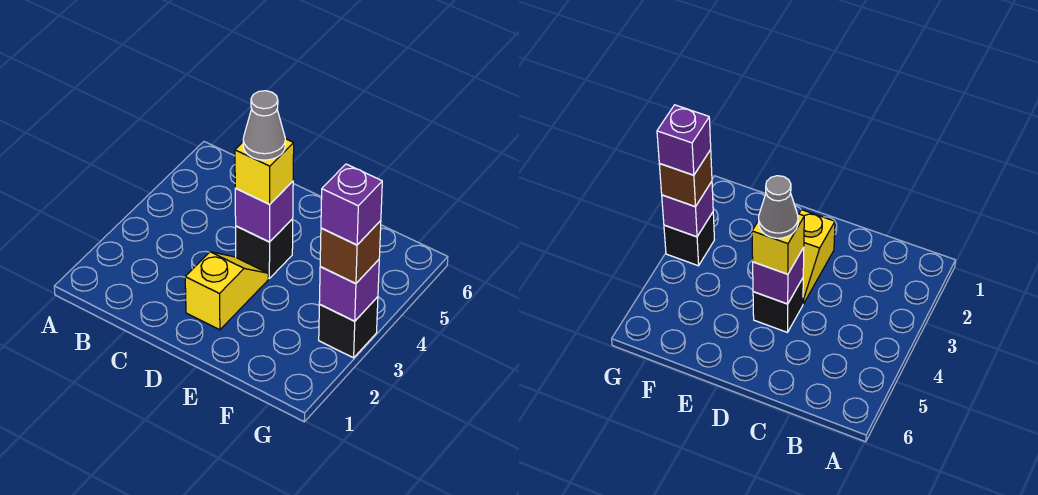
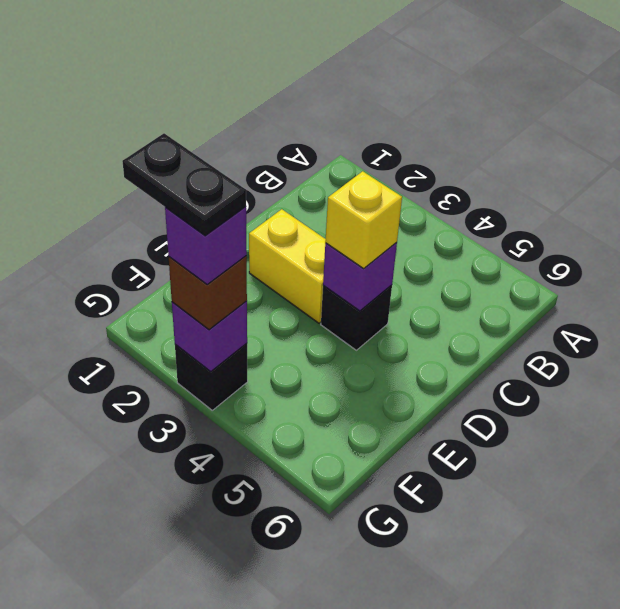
yellow slope D2:D3 level 1 top 2 -> yellow brick D2:D3 level 1
grey cone D4 level 4 -> none
none -> black plate G2:G3 level 5

